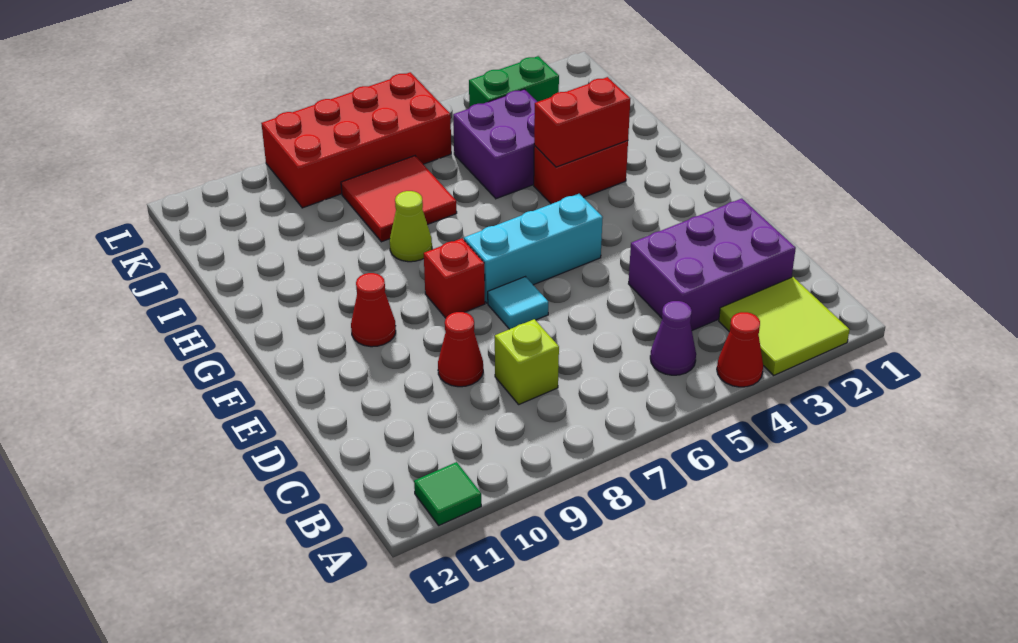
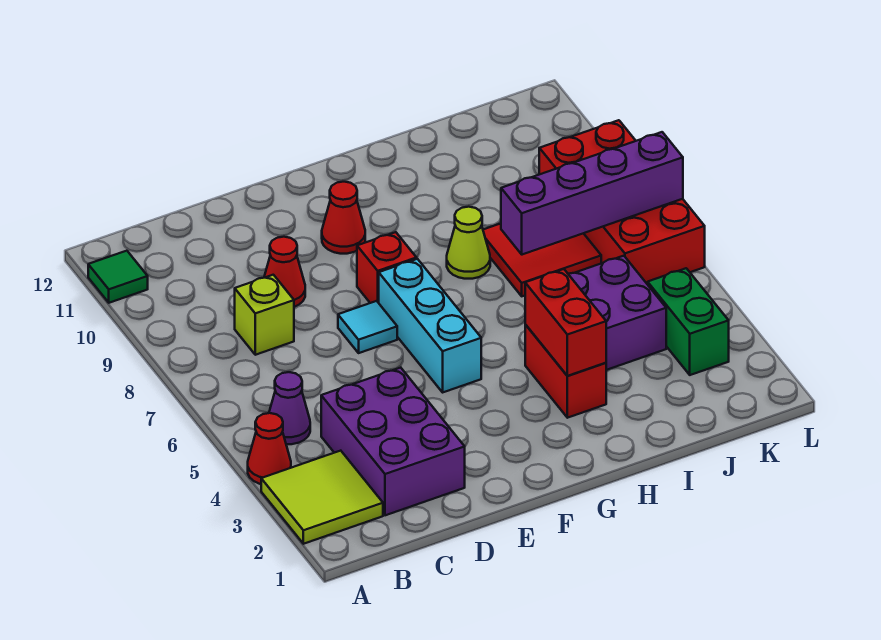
none -> purple brick I7:L7 level 2

